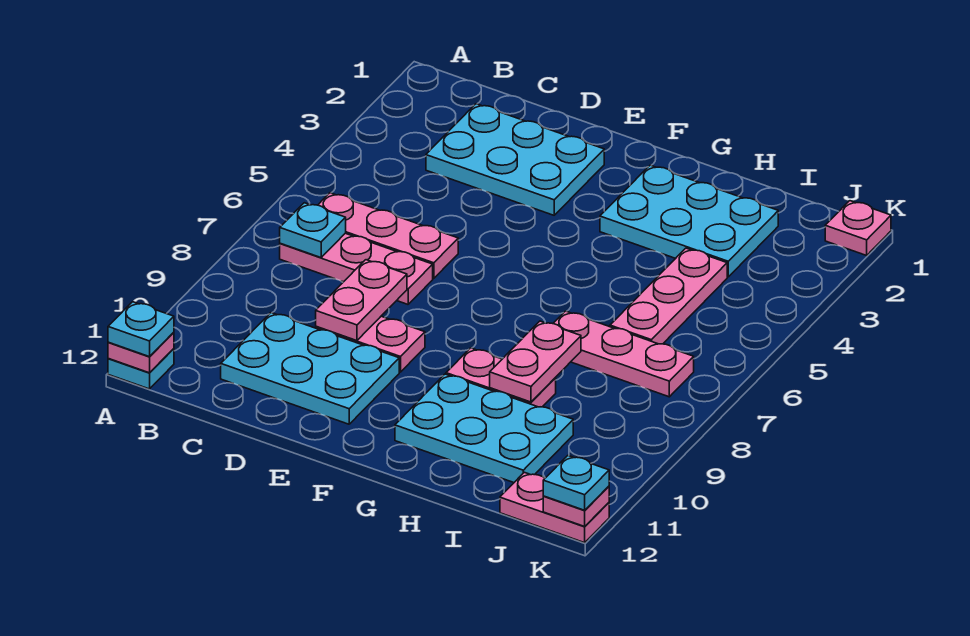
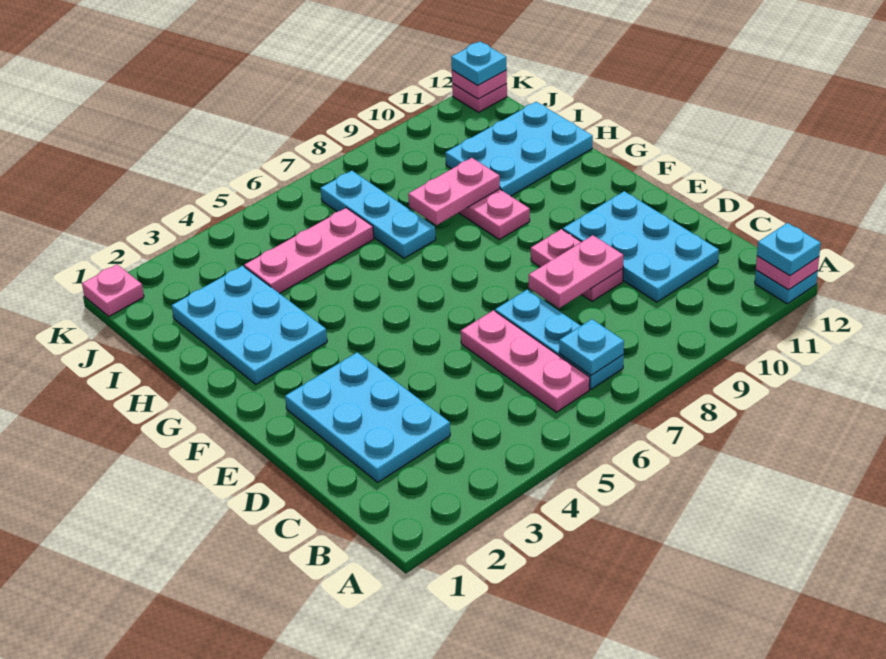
pink plate B7:D7 level 1 -> cyan plate B7:D7 level 1
cyan plate G10:I11 level 1 -> cyan plate H10:I12 level 1
pink plate H7:J7 level 1 -> cyan plate H7:J7 level 1
pink plate J12:K12 level 1 -> pink plate K12 level 1

